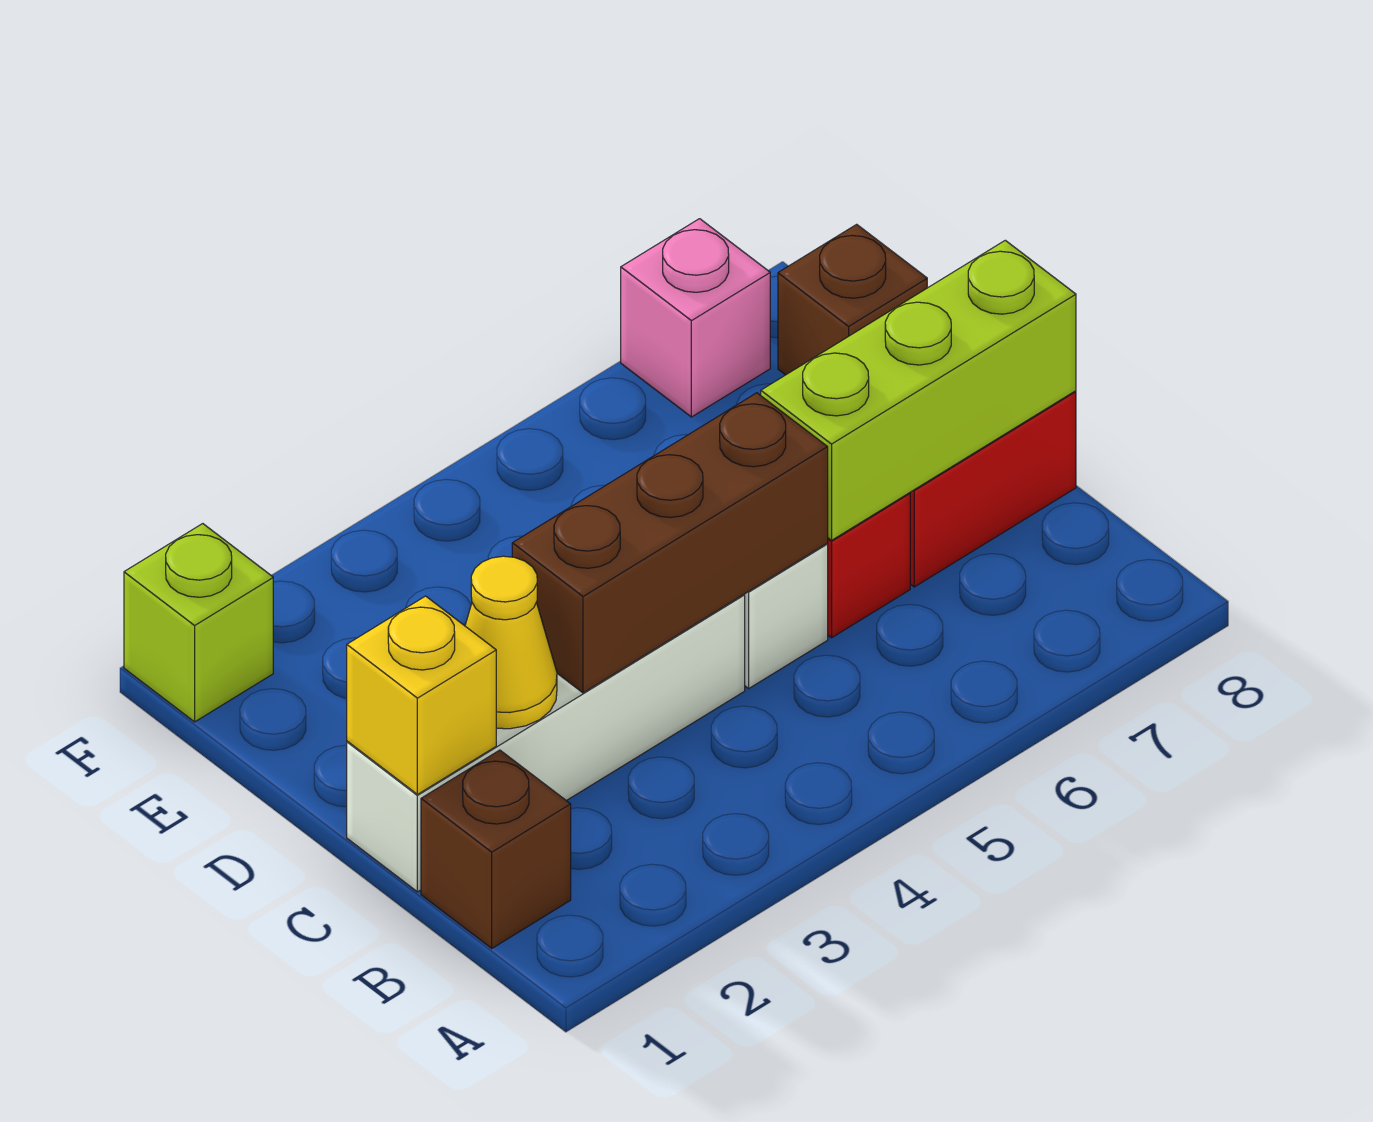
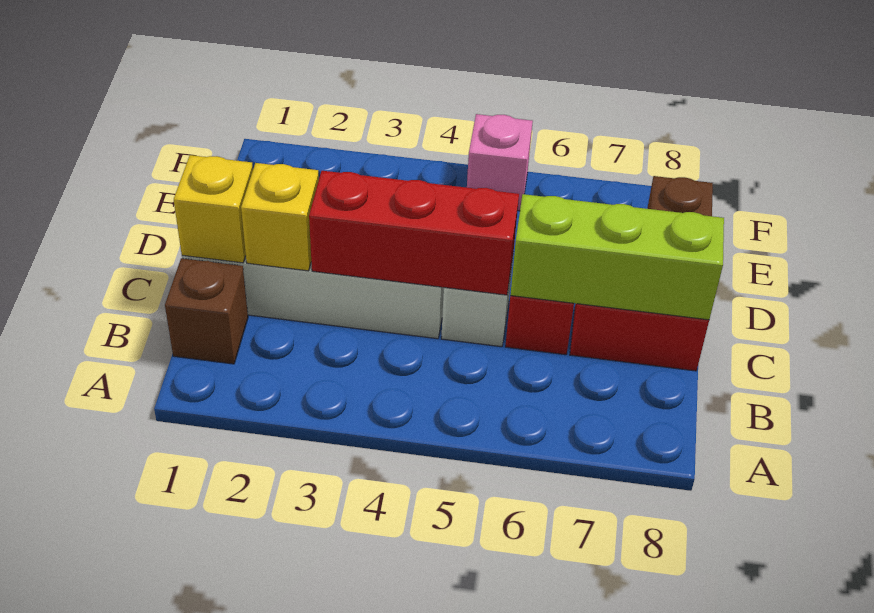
yellow cone C2 level 2 -> yellow brick C2 level 2
brown brick C3:C5 level 2 -> red brick C3:C5 level 2
lime brick F1 level 1 -> none
pink brick F7 level 1 -> pink brick F5 level 1

